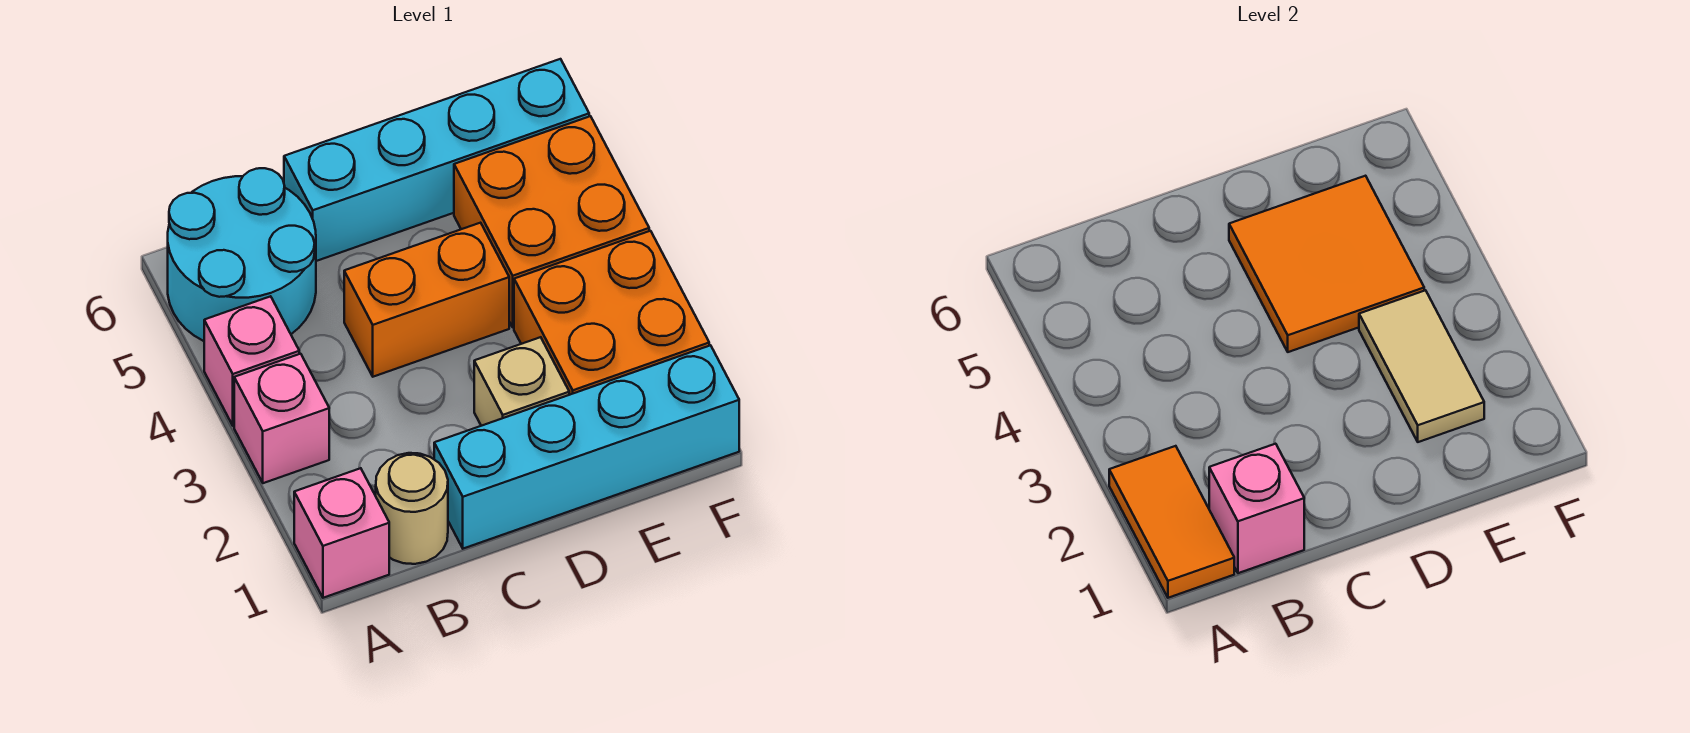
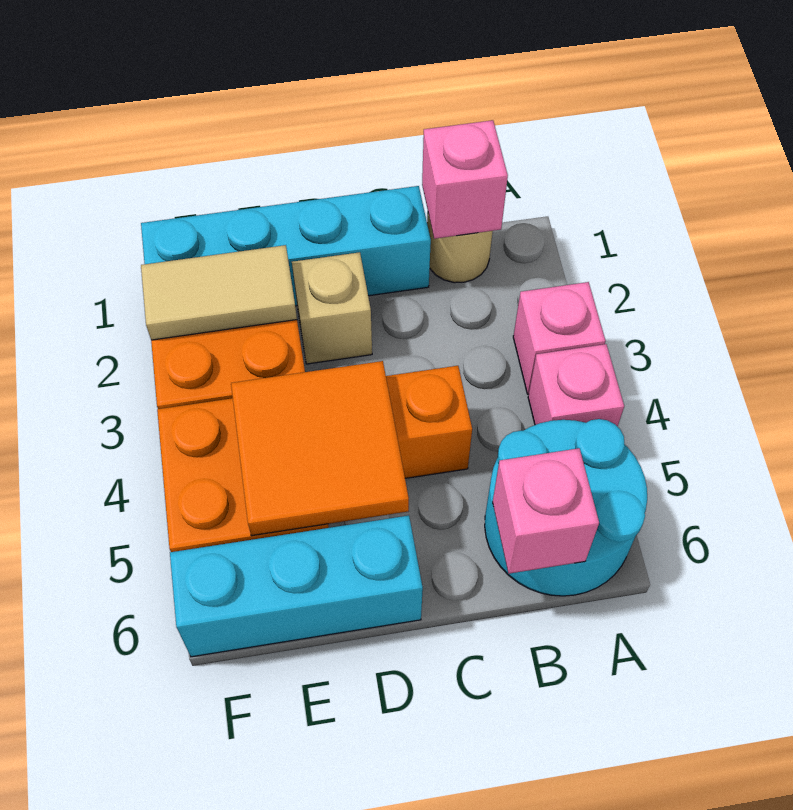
pink brick A1 level 1 -> pink brick B6 level 2
orange tile A1:A2 level 2 -> none
cyan brick C6:F6 level 1 -> cyan brick D6:F6 level 1
tan tile E2:E3 level 2 -> tan tile E2:F2 level 2

